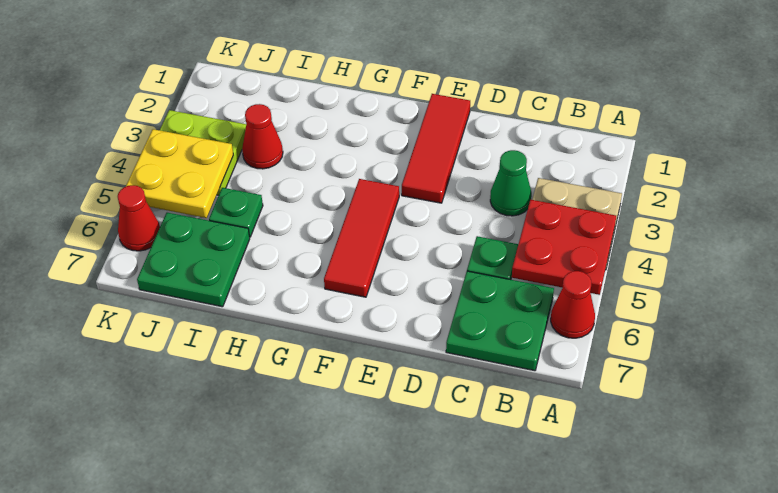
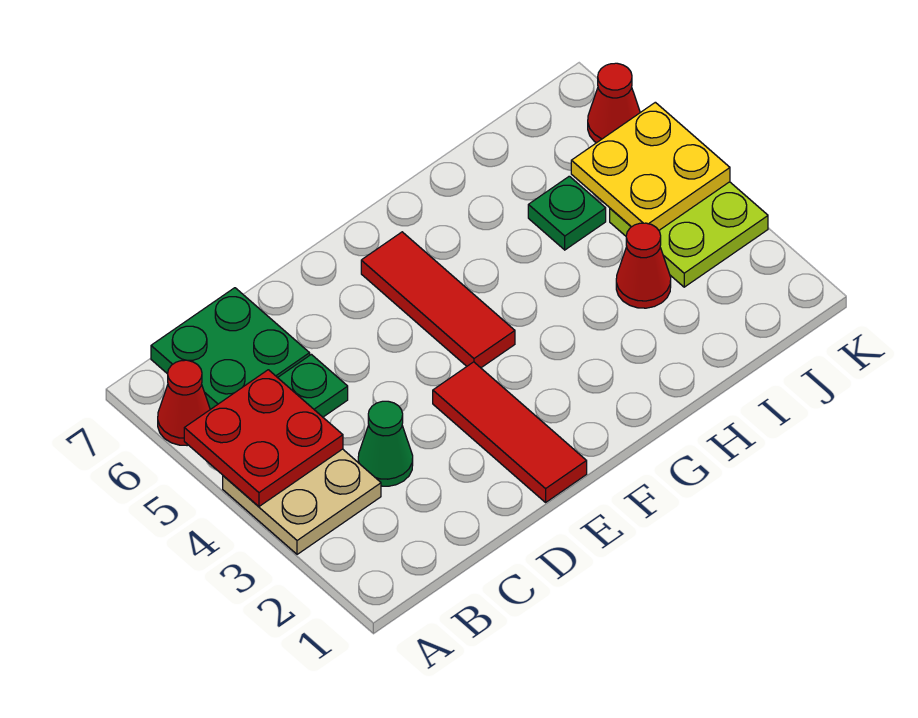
green plate I6:J7 level 1 -> none

